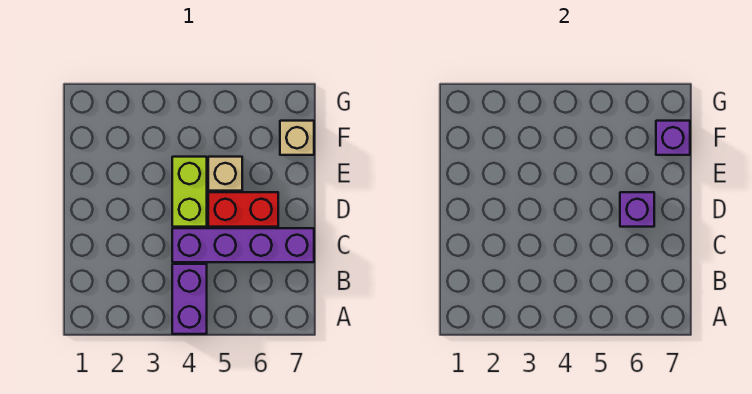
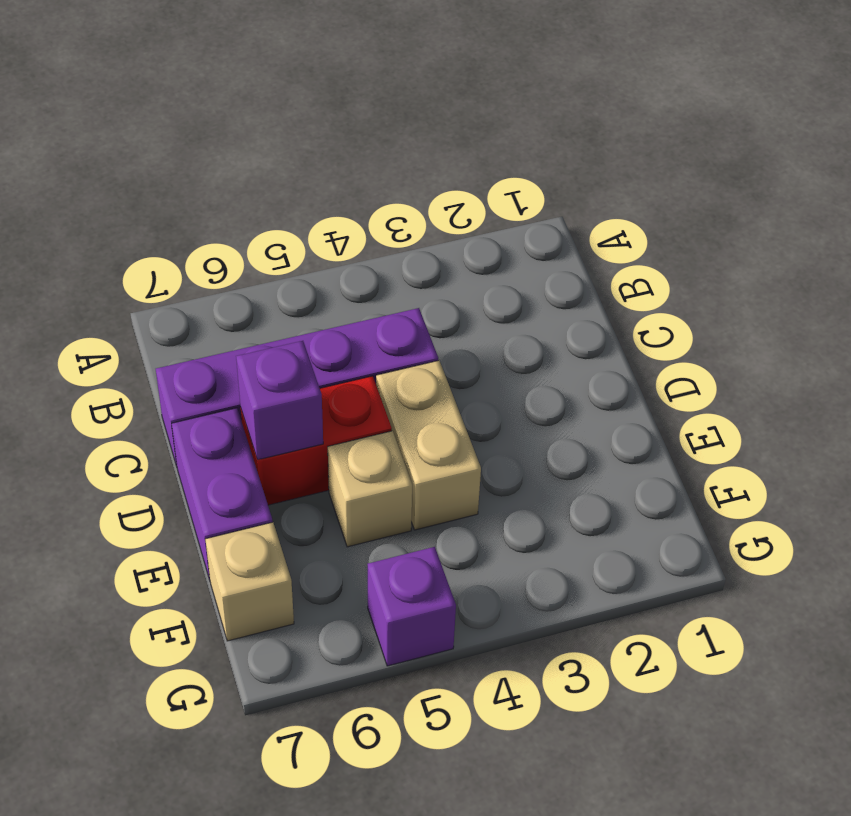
purple brick A4:B4 level 1 -> purple brick D7:E7 level 1
lime brick D4:E4 level 1 -> tan brick D4:E4 level 1
purple brick F7 level 2 -> purple brick G5 level 1

